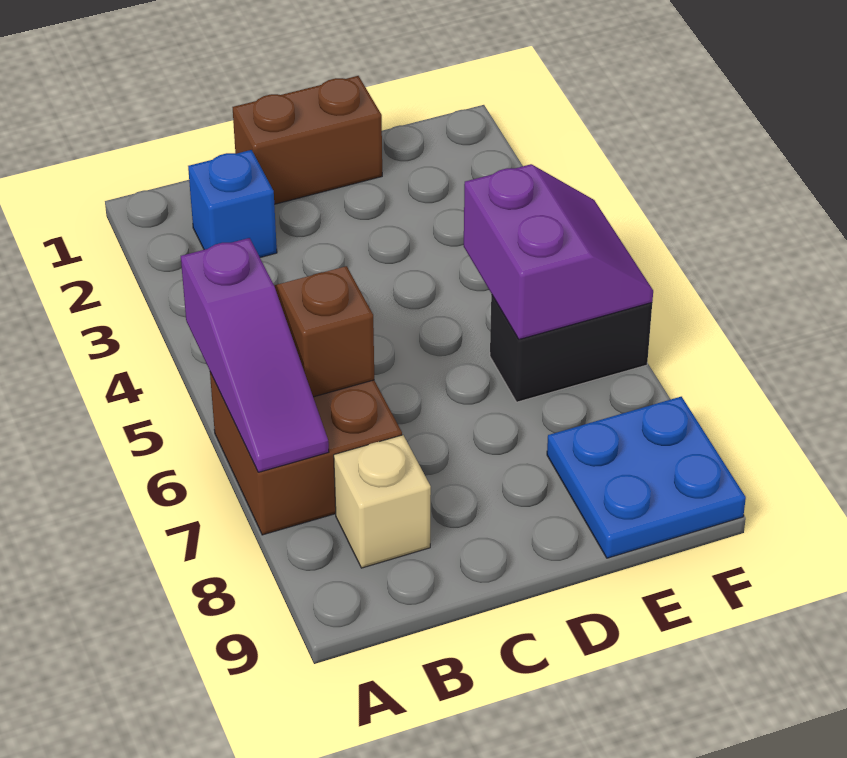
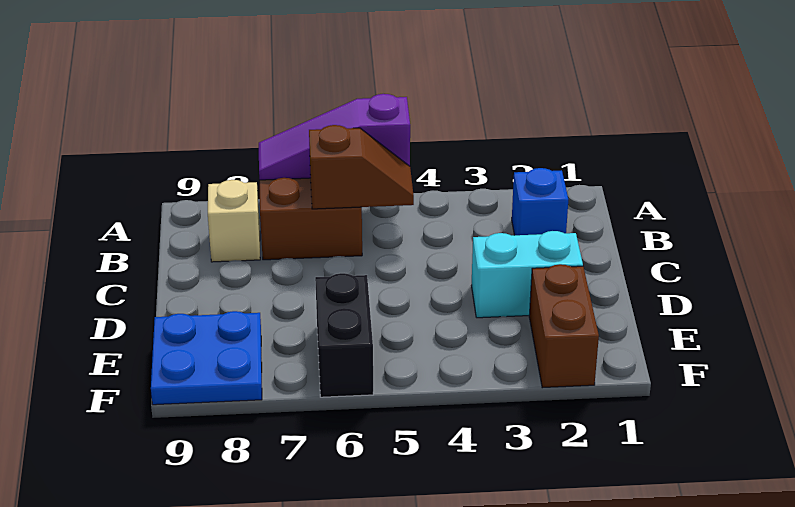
brown brick C1:D1 level 1 -> brown brick E2:F2 level 1
none -> cyan brick D2:D3 level 1
purple slope E5:F6 level 2 top E -> none

